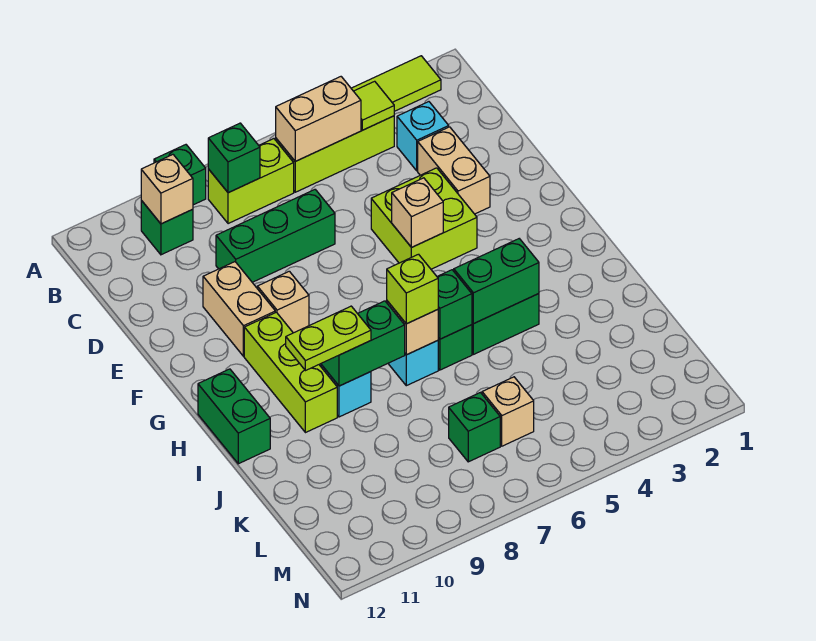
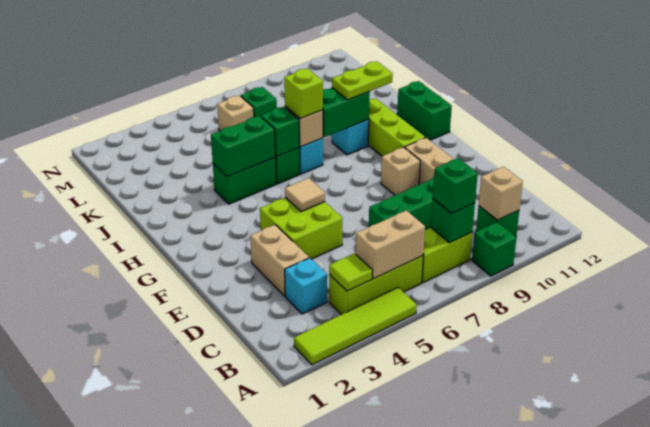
none -> green brick B8 level 3
tan brick F5 level 2 -> tan tile F5 level 2

